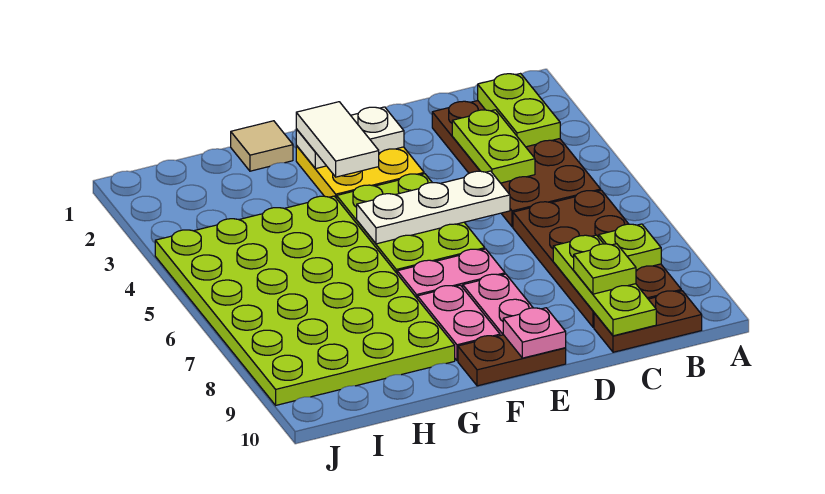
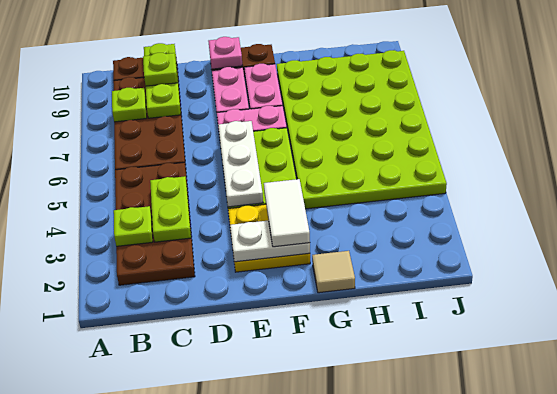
lime plate B2:B3 level 2 -> lime plate B3 level 2
white plate D5:F5 level 2 -> white plate E4:E6 level 2

